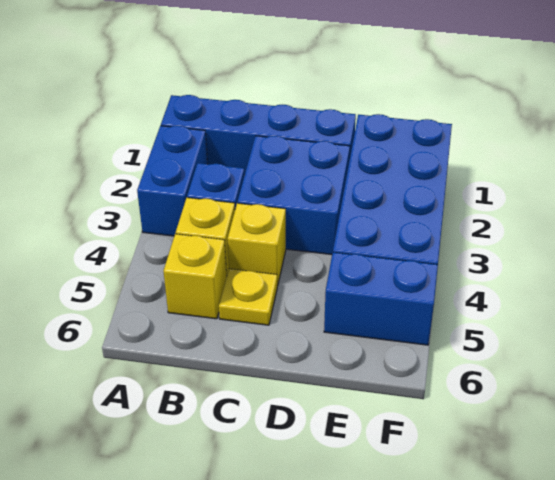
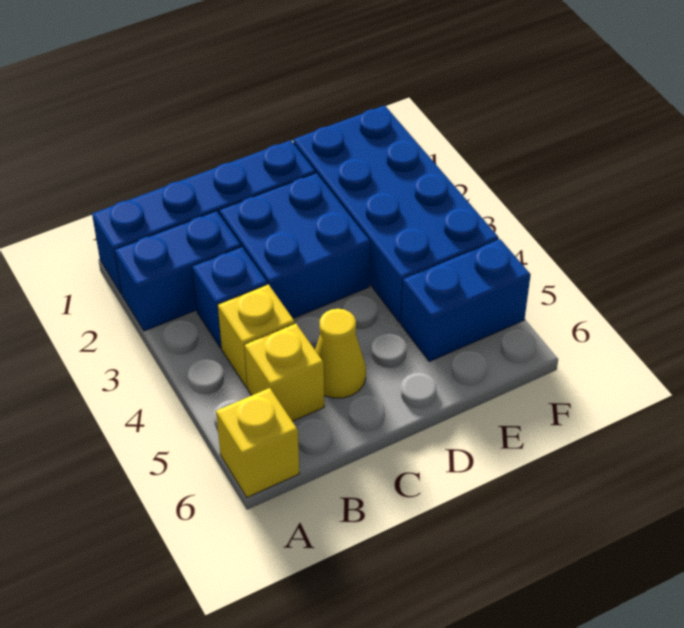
blue brick A2:A3 level 1 -> blue brick A2:B2 level 1
yellow brick C4 level 1 -> yellow brick A6 level 1
yellow plate C5 level 1 -> yellow cone C5 level 1

